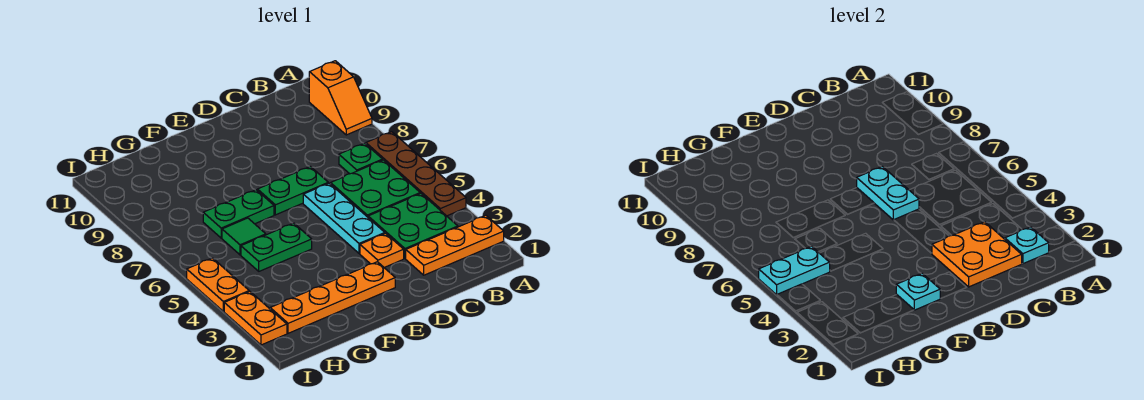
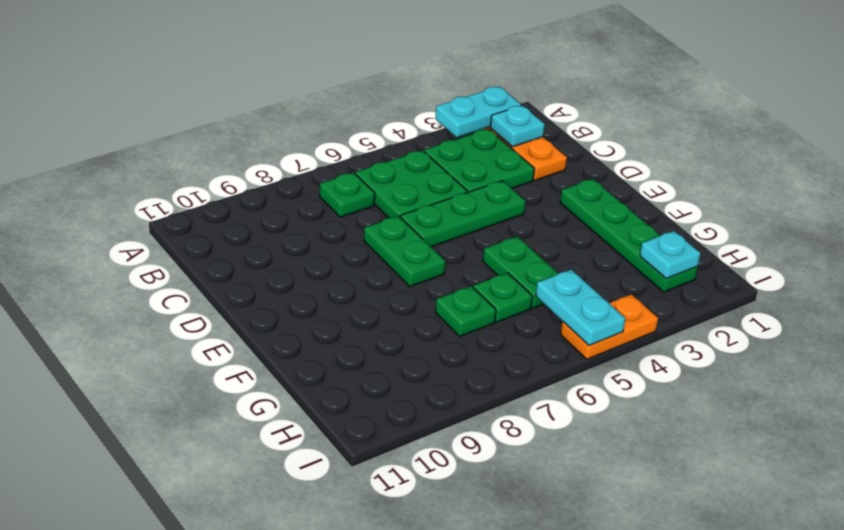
brown plate A4:A7 level 1 -> none
orange slope A9:A10 level 1 top 10 -> none
orange plate C2:D3 level 2 -> none
orange plate D3 level 1 -> none
cyan plate D4:D6 level 1 -> green plate D4:D6 level 1
cyan plate D6:D7 level 2 -> cyan plate A2:A3 level 2
orange plate E2:H2 level 1 -> green plate E2:H2 level 1
cyan plate F2 level 2 -> cyan plate H2 level 2
green plate F7:G7 level 1 -> green plate G7 level 1
green tile G6 level 1 -> green plate G6 level 1
orange plate I2:I3 level 1 -> none

